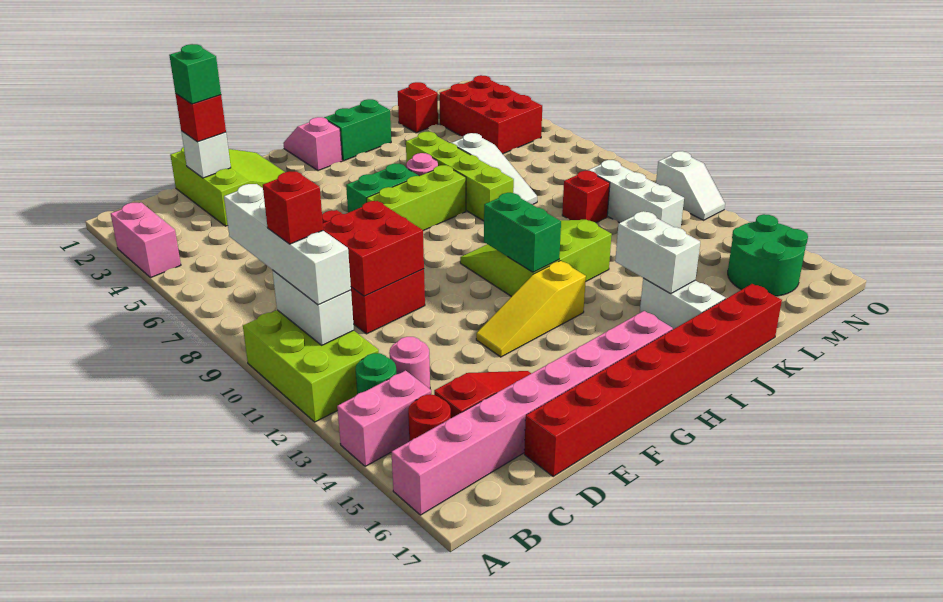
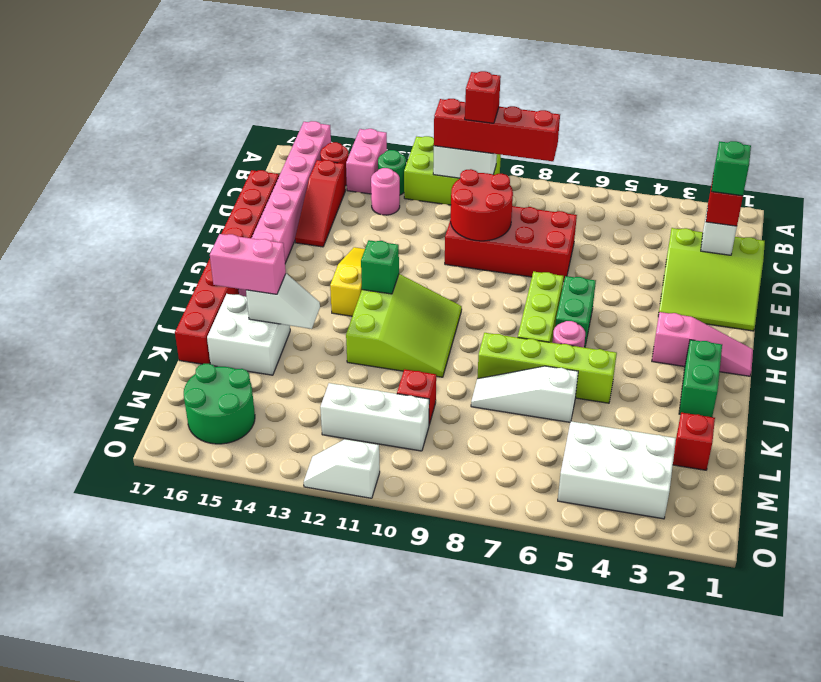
pink brick A3:A4 level 1 -> pink brick J15:J16 level 3
white brick B8:B11 level 3 -> red brick B8:B11 level 3
red brick D9:E10 level 2 -> red round brick D9:E10 level 2
pink slope H1:H2 level 1 top 2 -> pink slope H1:H3 level 1 top 3
green brick H11:H12 level 2 -> green brick H12 level 2
white brick J14:J15 level 2 -> white slope J14:J15 level 2 top 15
white brick J15:J16 level 1 -> white brick J15:K16 level 1
red brick M3:N5 level 1 -> white brick M3:N5 level 1

